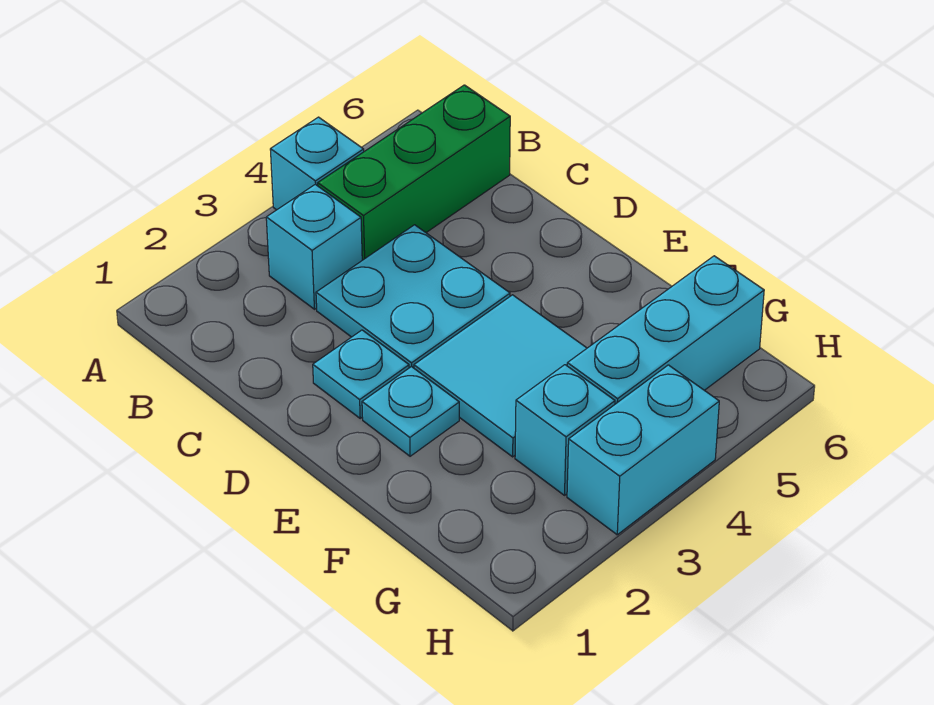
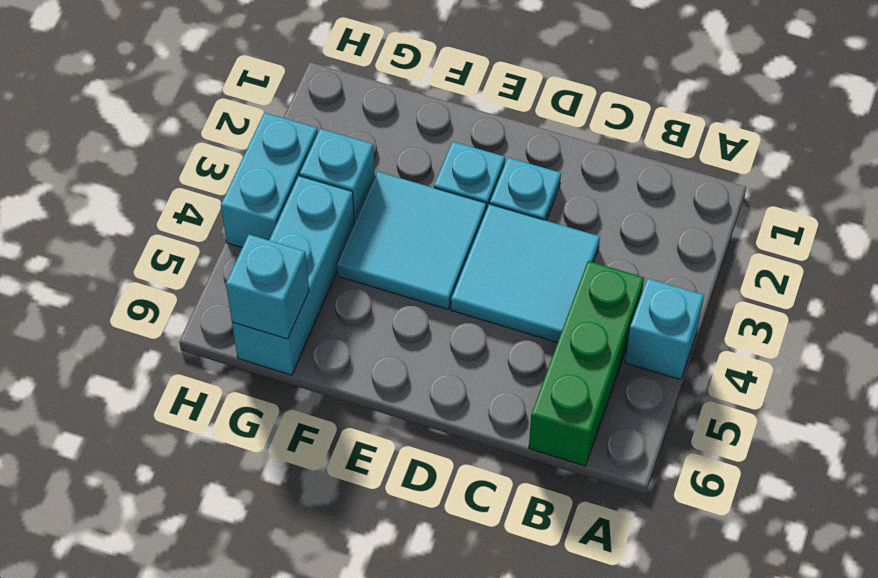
cyan brick B3 level 1 -> cyan brick G6 level 2
cyan plate C3:D4 level 1 -> cyan tile C3:D4 level 1

